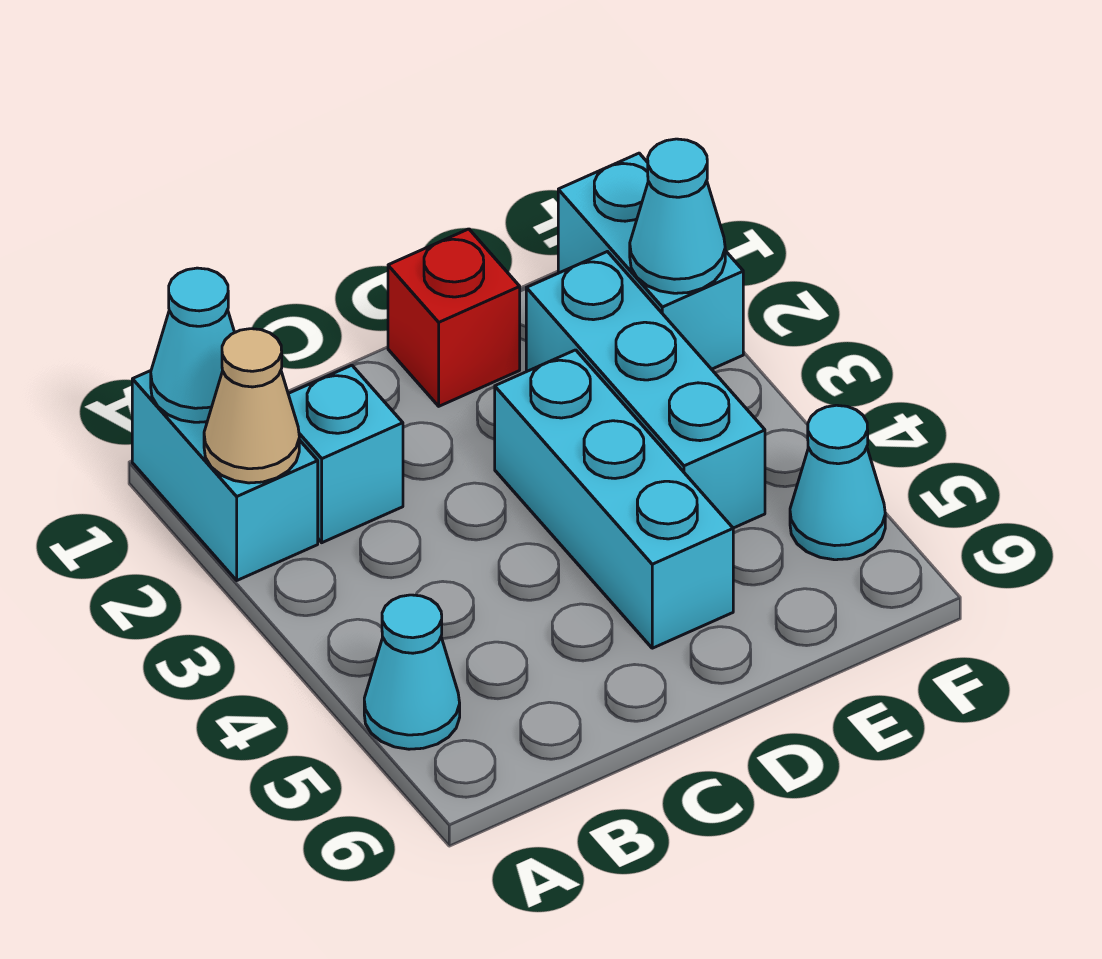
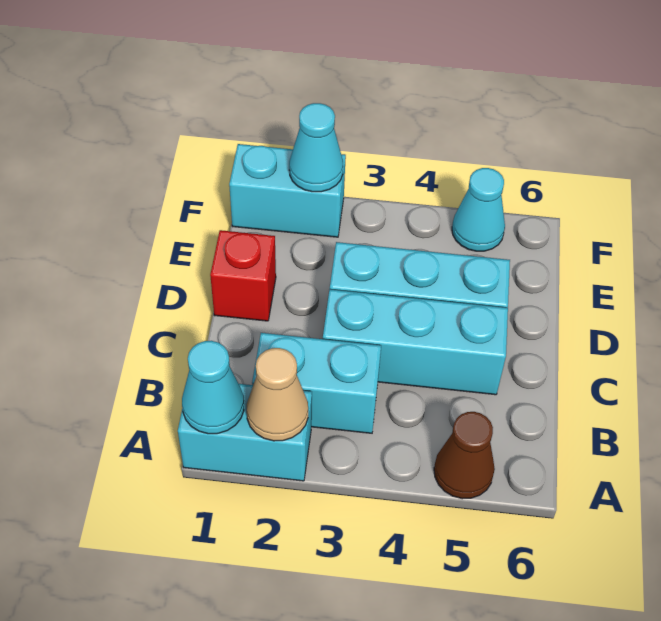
cyan cone A5 level 1 -> brown cone A5 level 1
cyan brick B2 level 1 -> cyan brick B2:B3 level 1
cyan brick E2:E4 level 1 -> cyan brick C3:C5 level 1

